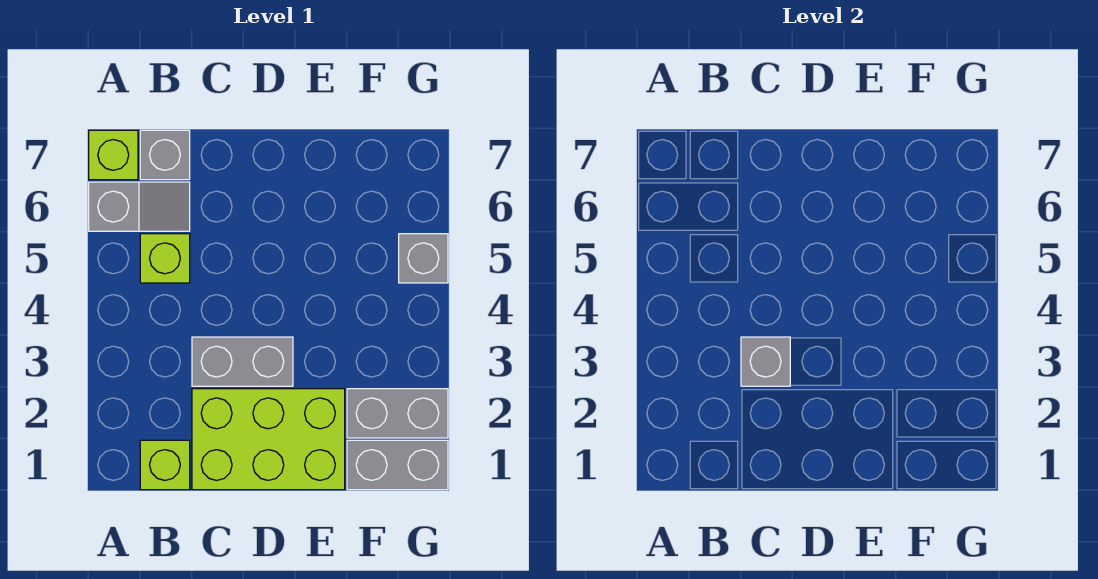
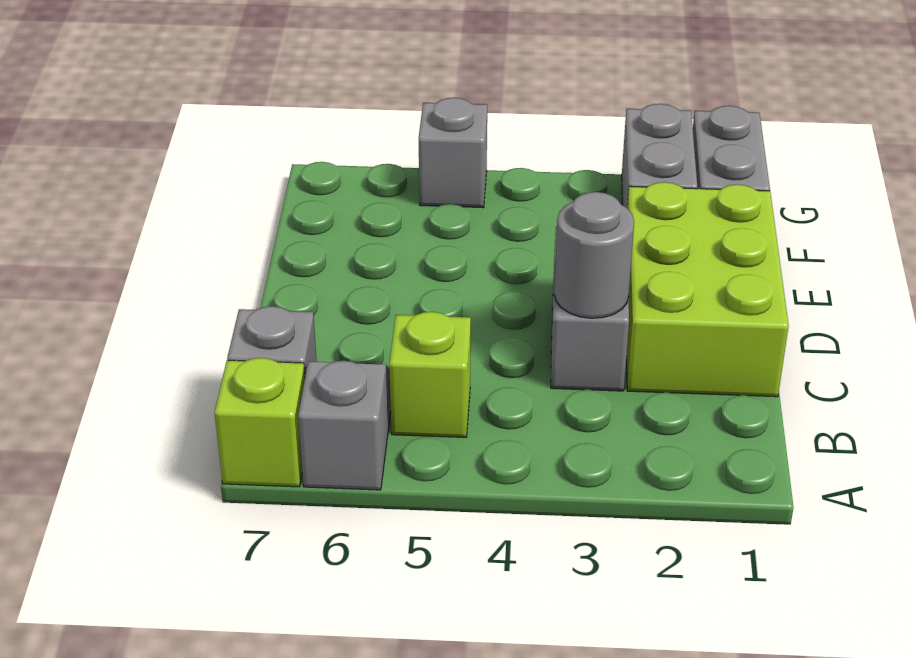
lime brick B1 level 1 -> none
grey brick C3 level 2 -> grey round brick C3 level 2

